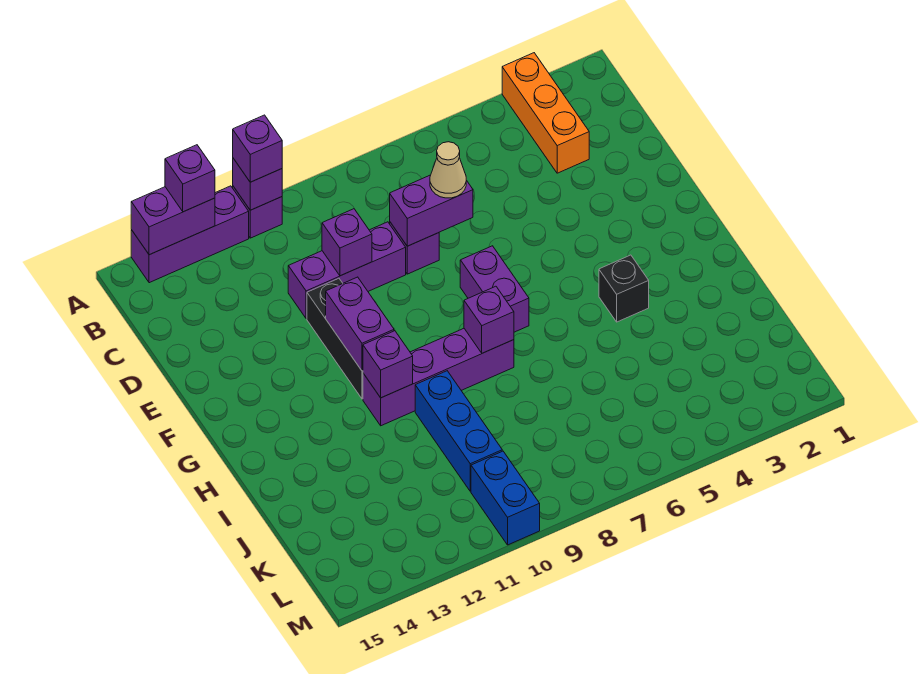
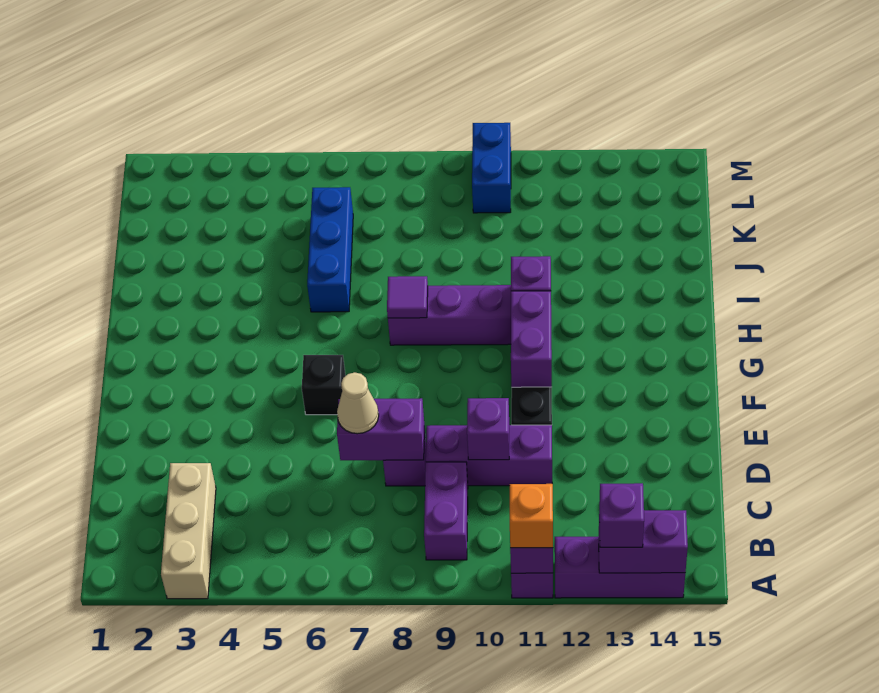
orange brick A3:C3 level 1 -> tan brick A3:C3 level 1
purple brick A11 level 3 -> orange brick A11 level 3
purple brick F7:G7 level 1 -> purple brick B9:C9 level 1
black brick H4 level 1 -> black brick F6 level 1
purple brick H8 level 2 -> purple tile H8 level 2
blue brick I10:K10 level 1 -> blue brick I6:K6 level 1

